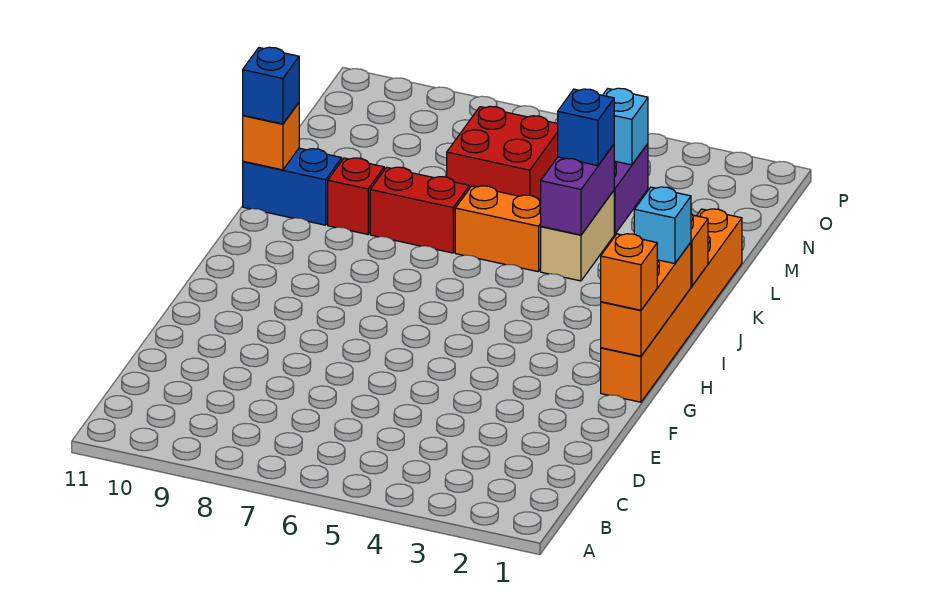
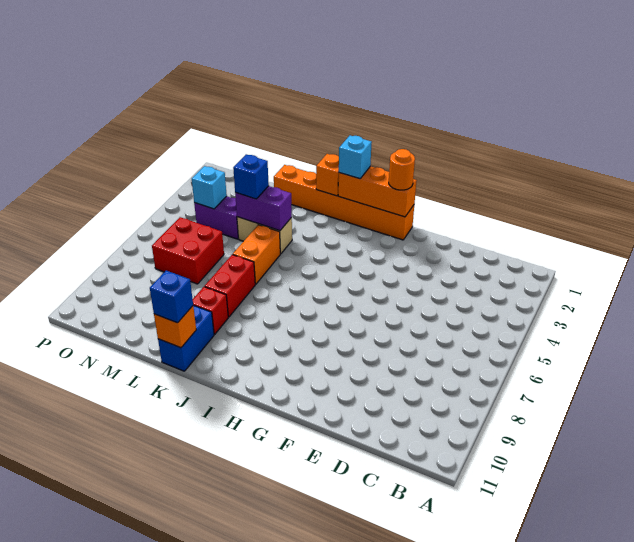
orange brick G1 level 3 -> orange round brick G1 level 3

